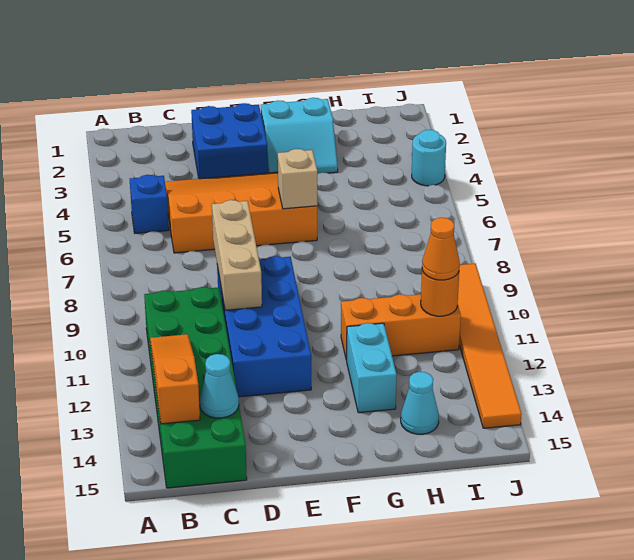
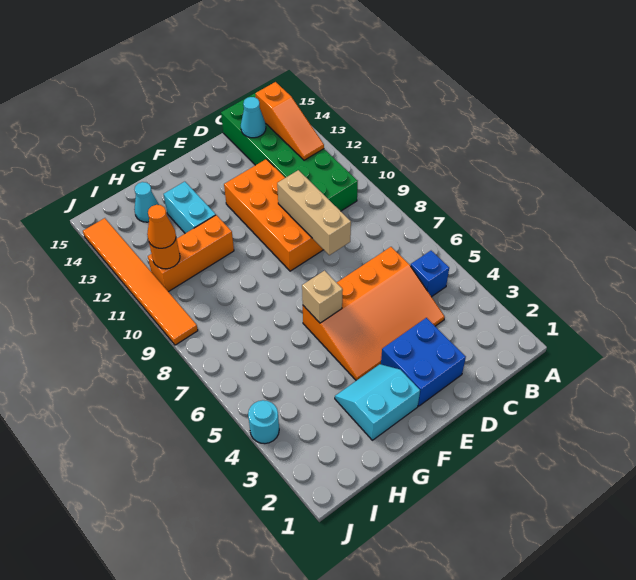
blue brick D9:E12 level 1 -> orange brick D9:E12 level 1

